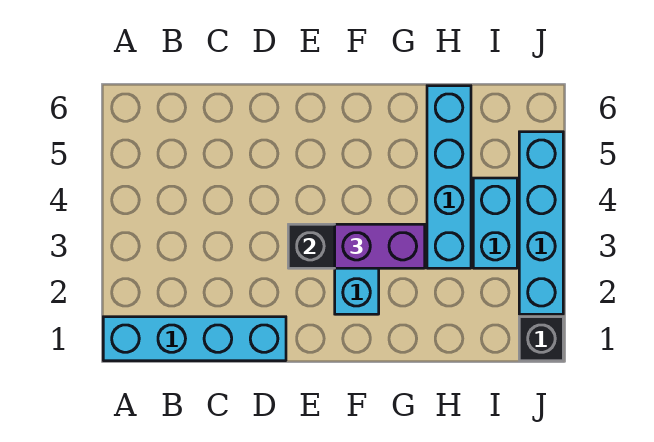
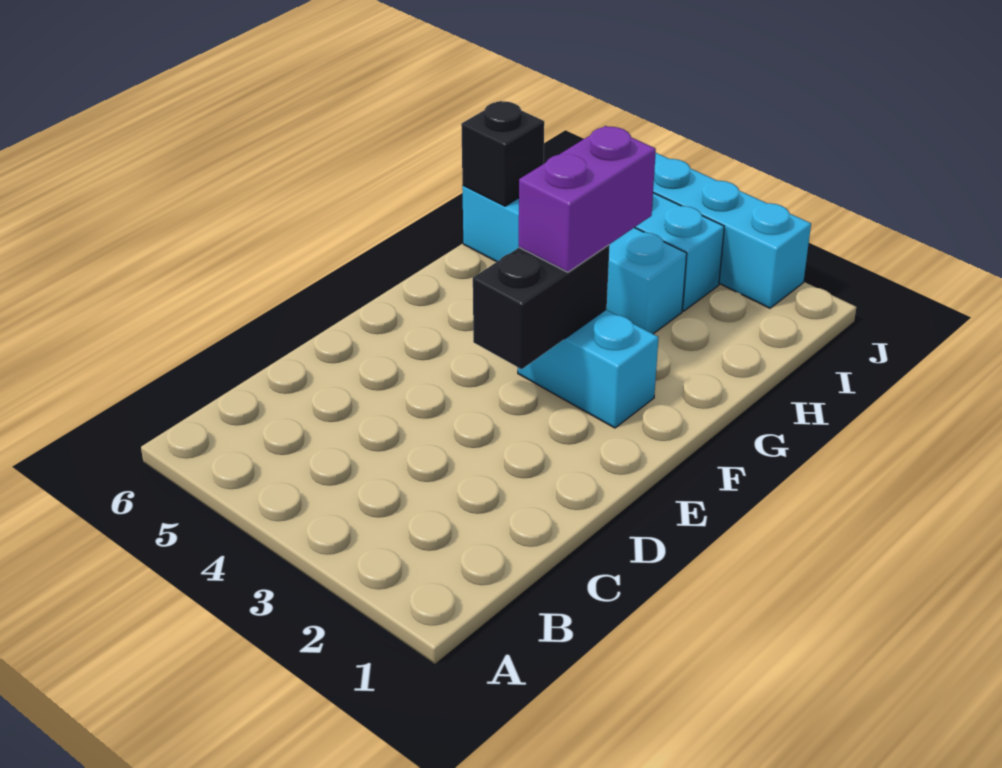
cyan brick A1:D1 level 1 -> none
black brick J1 level 1 -> black brick H6 level 2

